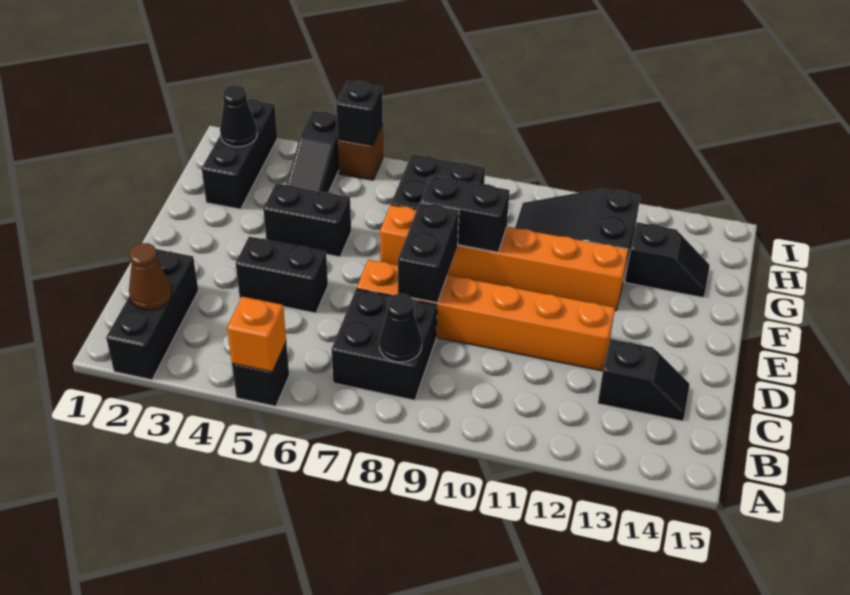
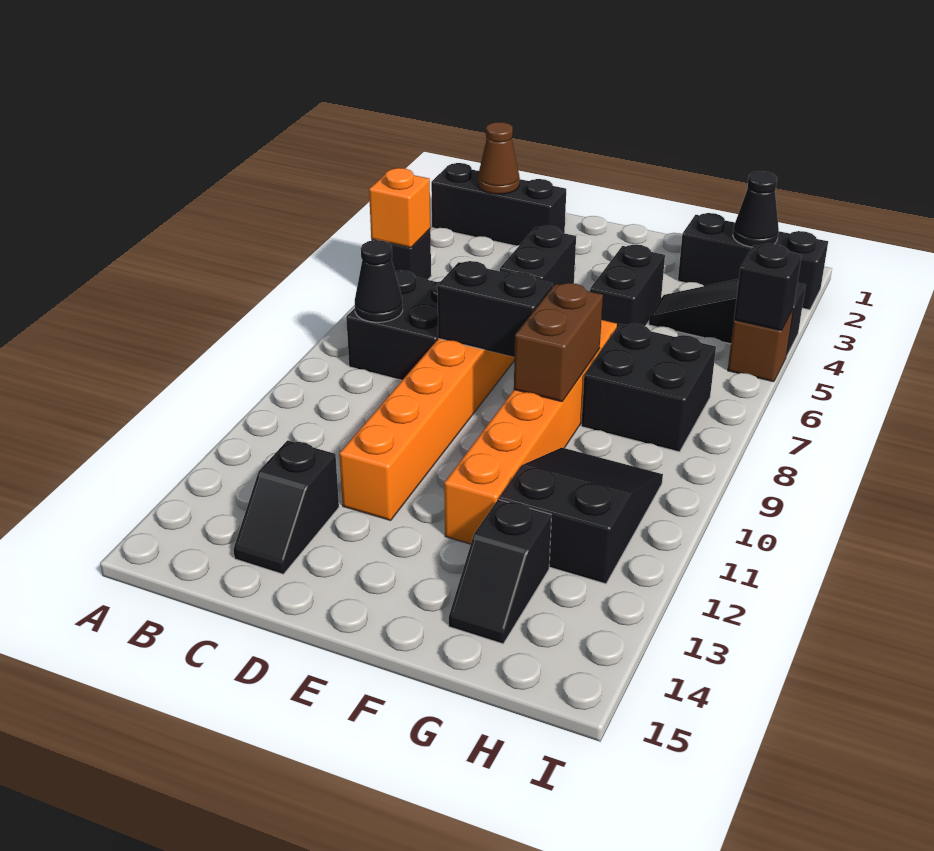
black brick F8:F9 level 2 -> brown brick F8:F9 level 2

